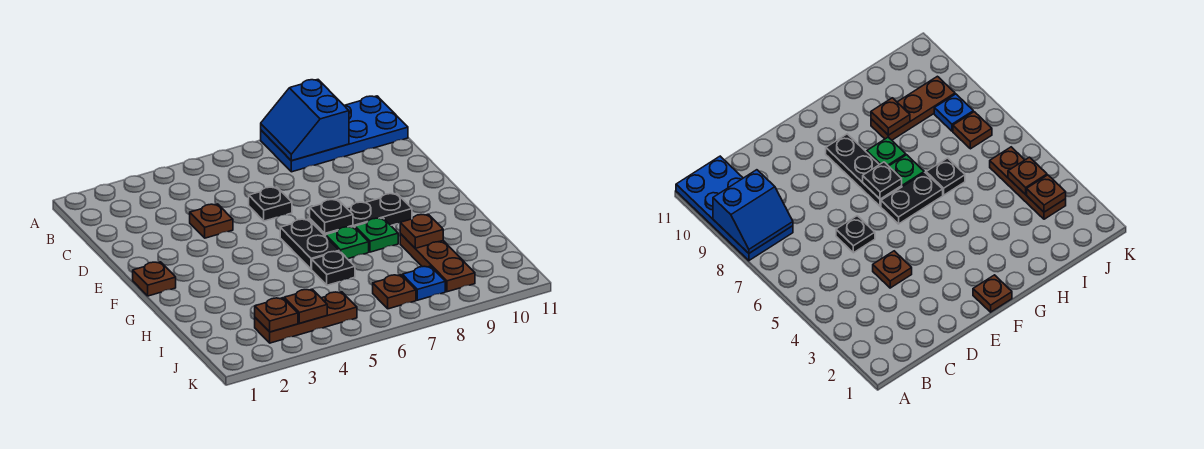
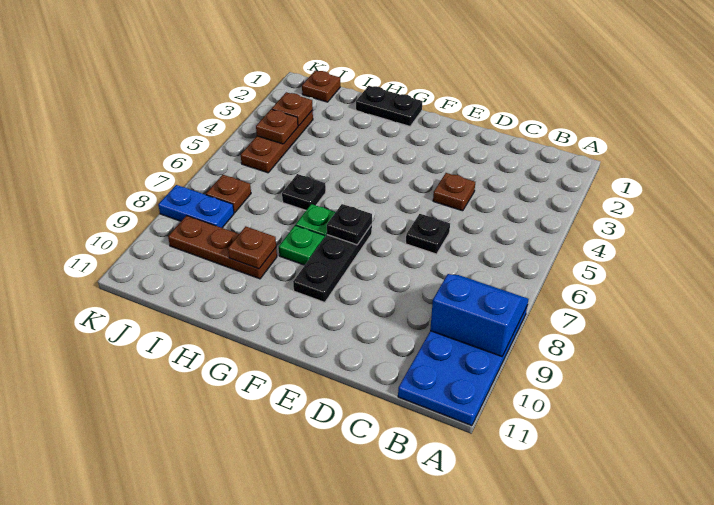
brown plate F1 level 1 -> brown plate J1 level 1
black plate F6:G6 level 1 -> black plate G1:H1 level 1
blue plate J8 level 1 -> blue plate J8:K8 level 1

